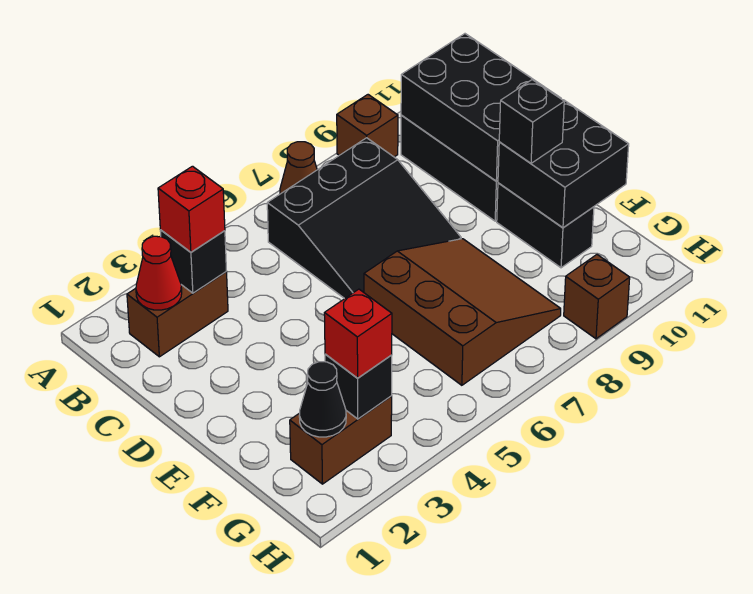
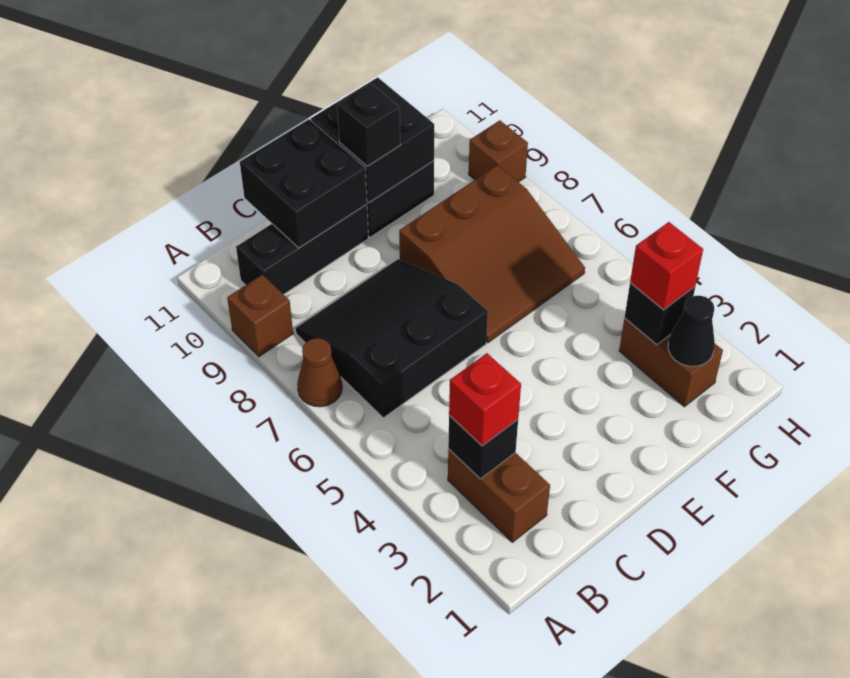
red cone B2 level 2 -> none
black slope B6:D8 level 1 top B -> black slope B6:D8 level 1 top 6
black brick B10:D11 level 2 -> black brick C10:D11 level 2
brown slope E6:G8 level 1 top 6 -> brown slope E6:G8 level 1 top 8

